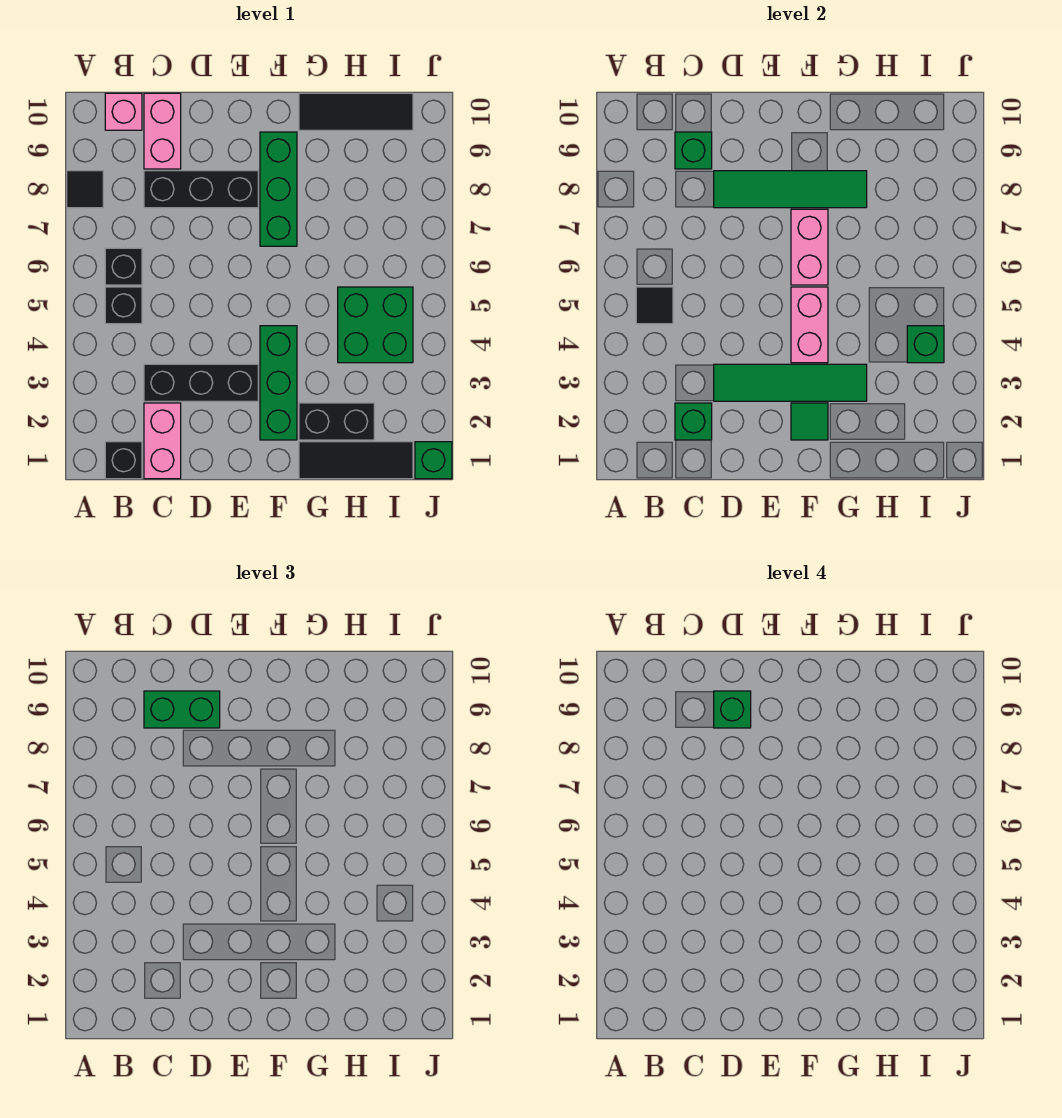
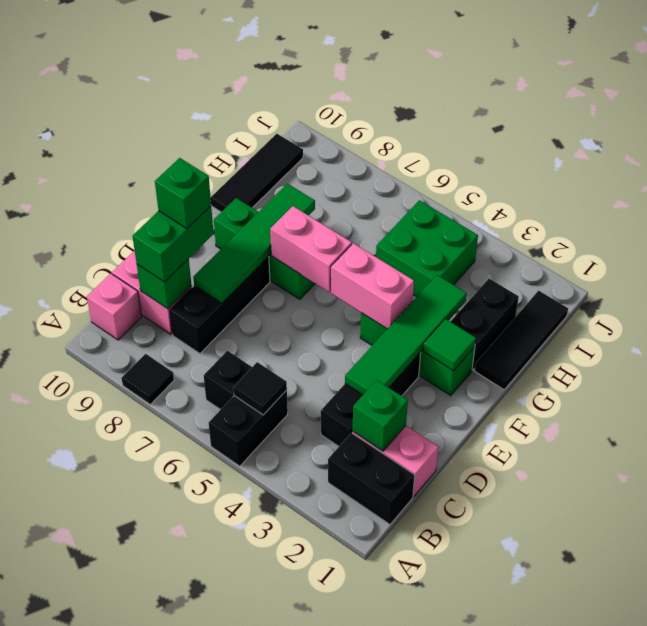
black brick B1 level 1 -> black brick B1:B2 level 1
black brick B5 level 1 -> black brick A5:B5 level 1
green brick I4 level 2 -> none
green brick J1 level 1 -> none

